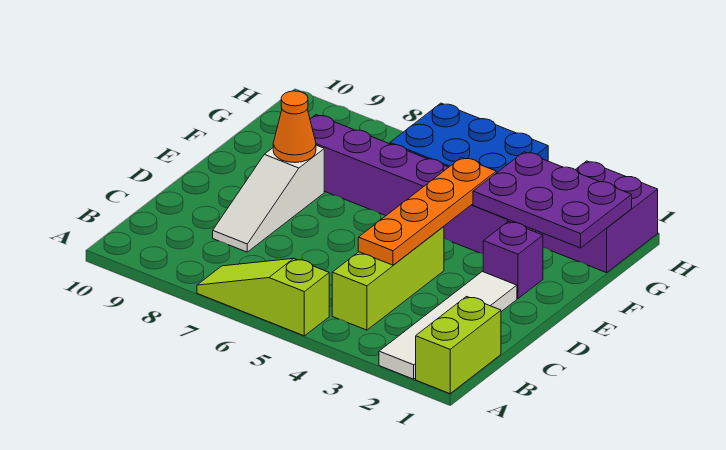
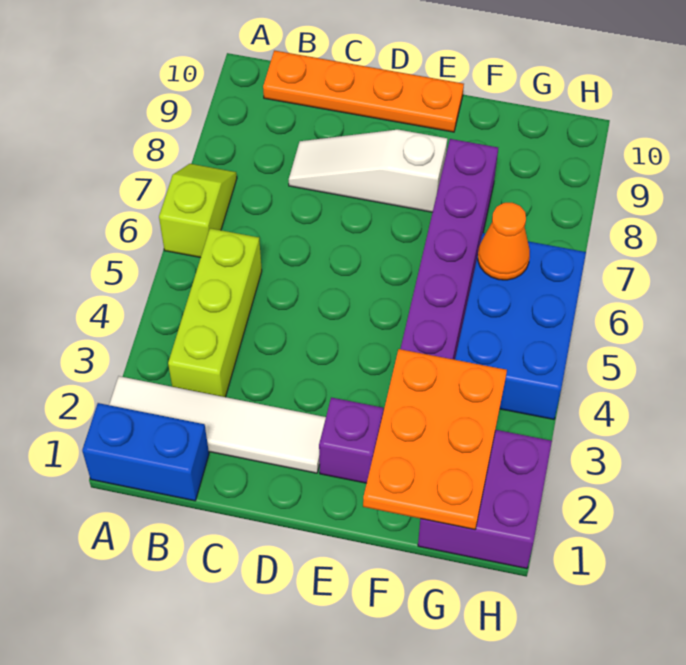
lime brick A1:B1 level 1 -> blue brick A1:B1 level 1
lime slope A5:A7 level 1 top 5 -> lime slope A6:A7 level 1 top 6
lime brick B4:D4 level 1 -> lime brick B3:B5 level 1
orange plate C4:F4 level 2 -> orange plate B10:E10 level 1
orange cone E8 level 2 -> orange cone G6 level 2
purple plate F1:G3 level 2 -> orange plate F1:G3 level 2

